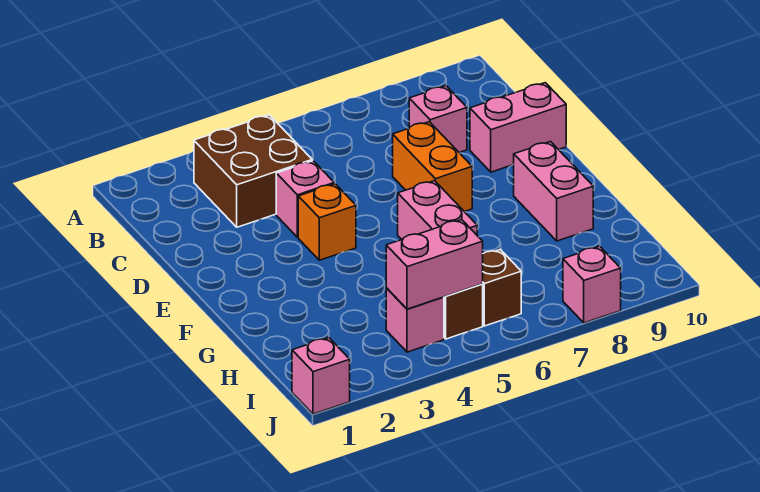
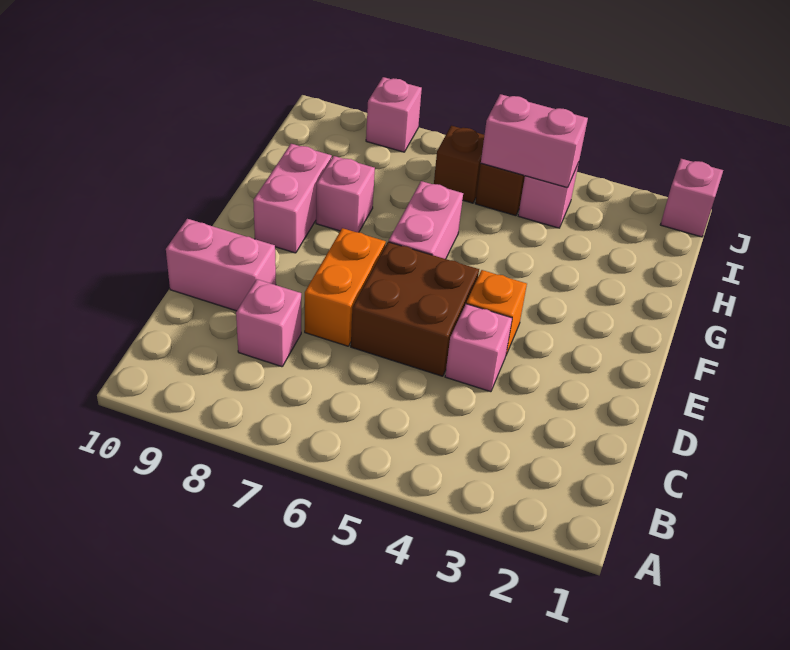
brown brick B3:C4 level 1 -> brown brick D5:E6 level 1
none -> pink brick G8 level 1

